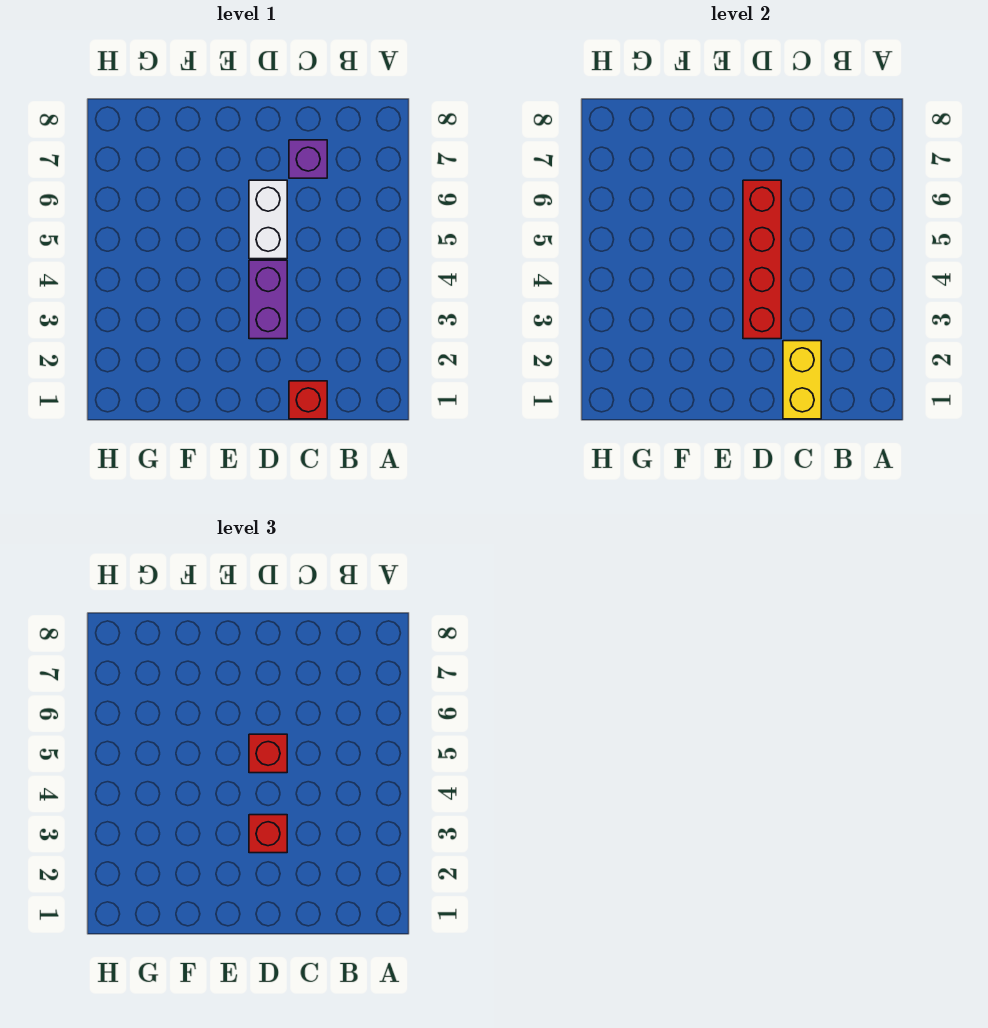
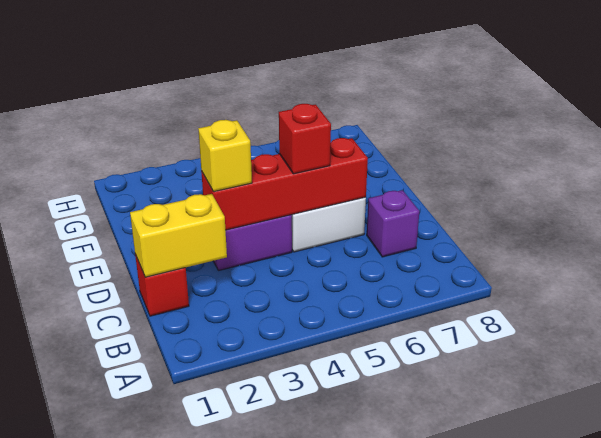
red brick D3 level 3 -> yellow brick D3 level 3

